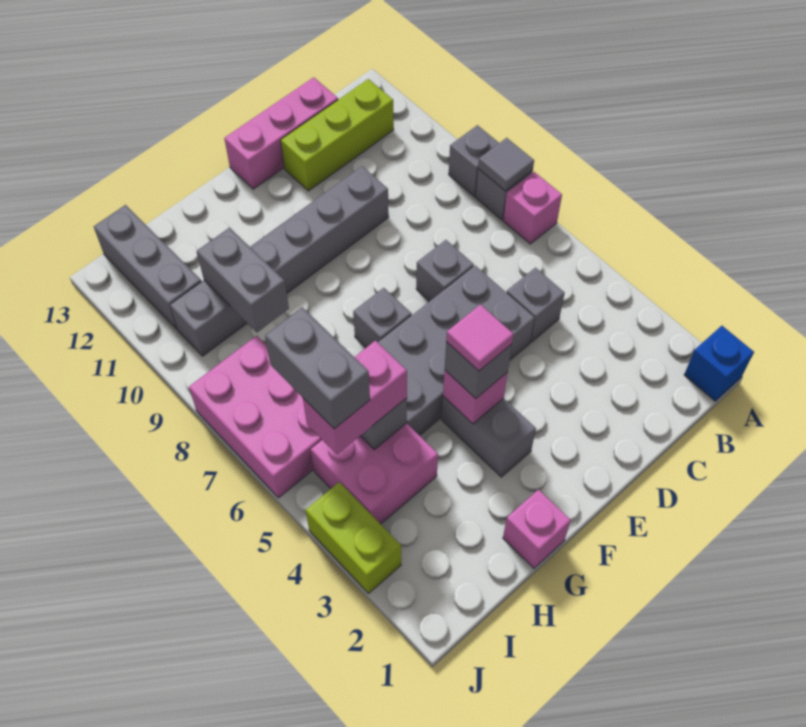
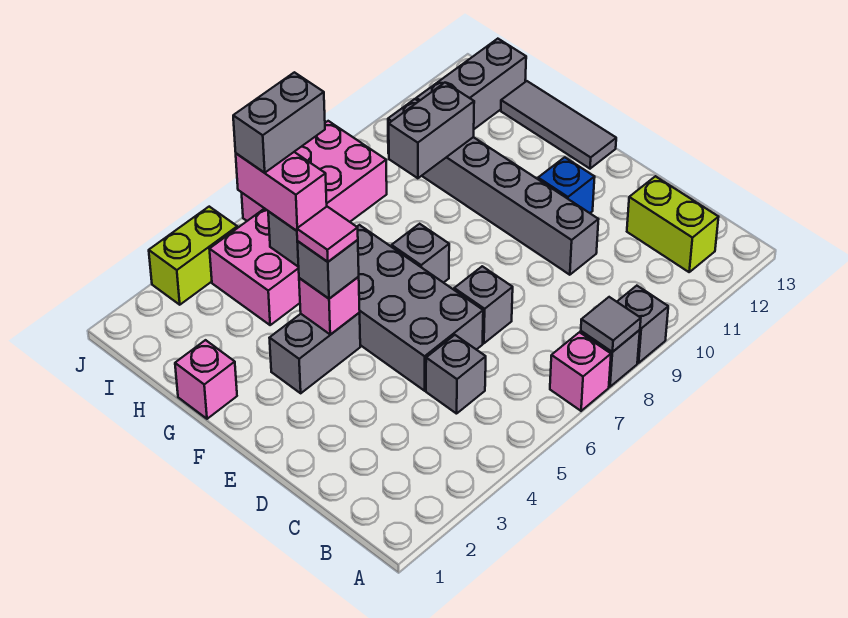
blue brick A1 level 1 -> blue brick E11 level 1
lime brick B12:D12 level 1 -> lime brick B12:C12 level 1
pink brick C13:E13 level 1 -> none
none -> grey tile F13:H13 level 1

